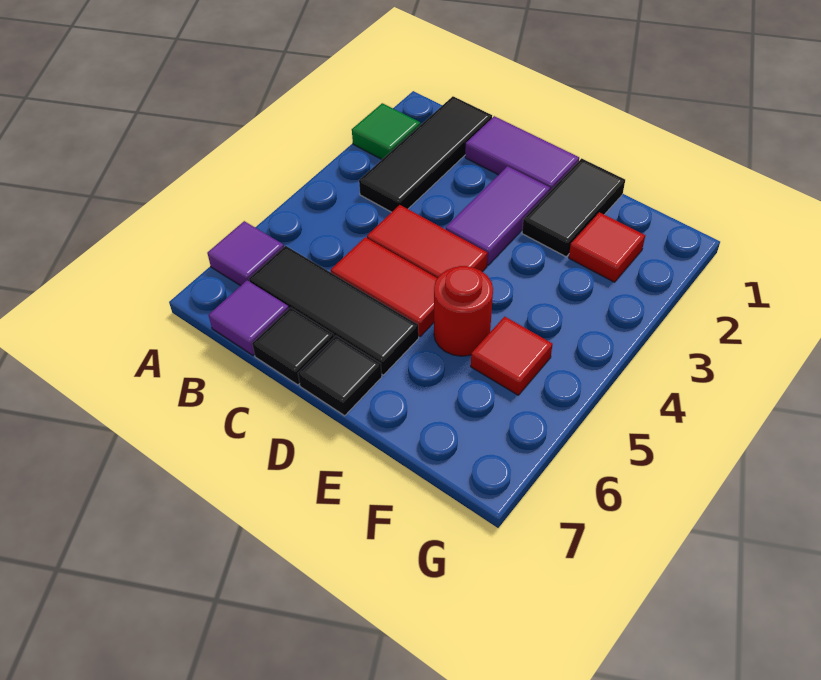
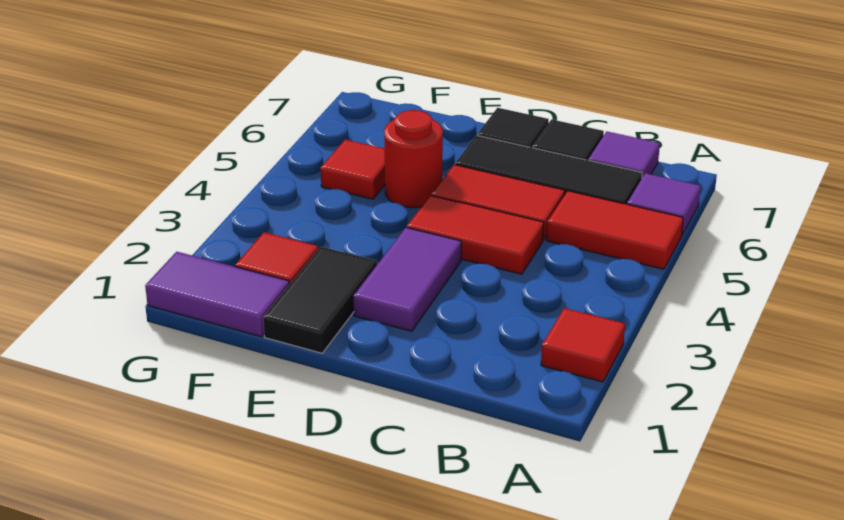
green tile A2 level 1 -> red tile A2 level 1
none -> red tile A5:B5 level 1
black tile B1:B3 level 1 -> none
purple tile C1:D1 level 1 -> purple tile F1:G1 level 1

